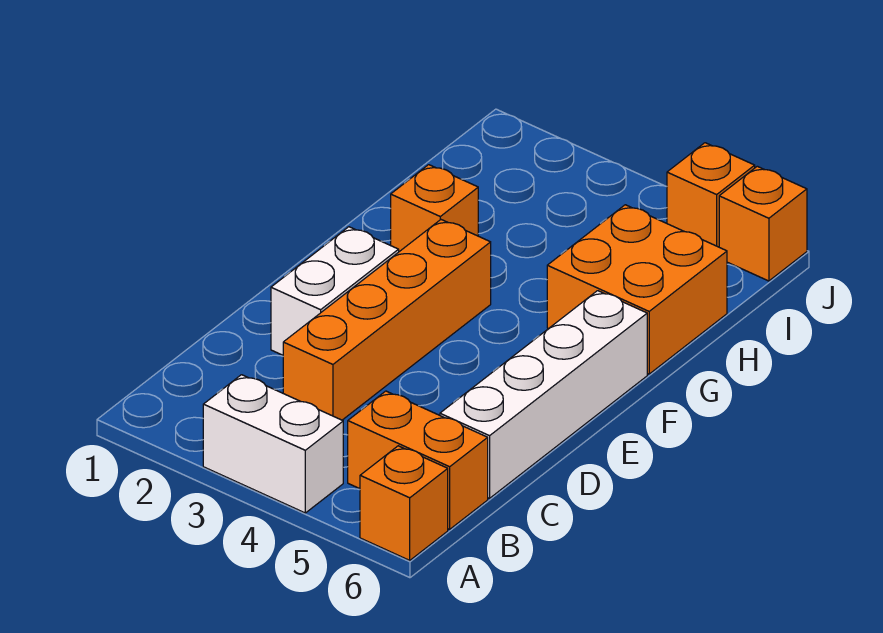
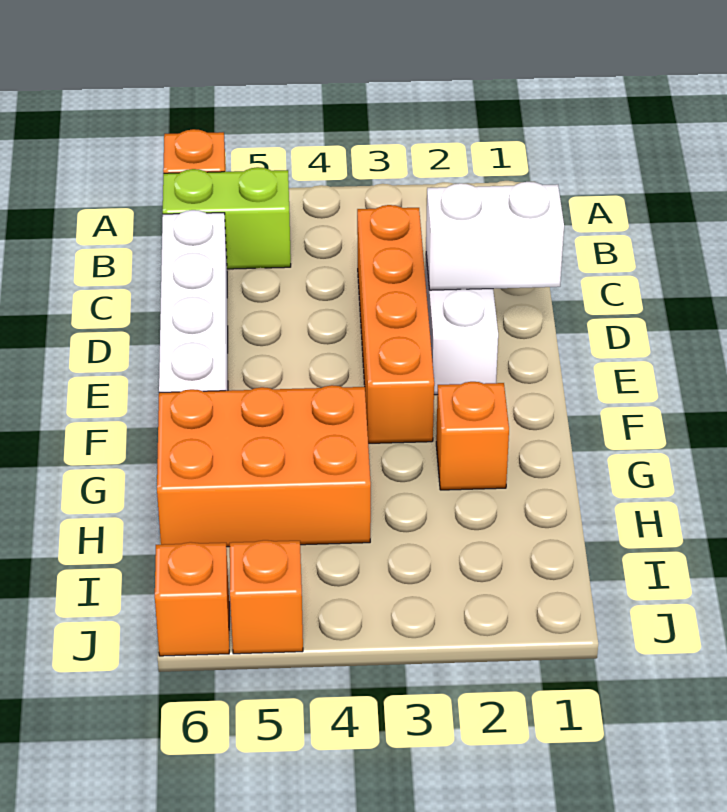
white brick A3:A4 level 1 -> white brick D1:D2 level 2
orange brick B5:B6 level 1 -> lime brick B5:B6 level 1
orange brick G5:H6 level 1 -> orange brick G4:H6 level 1

